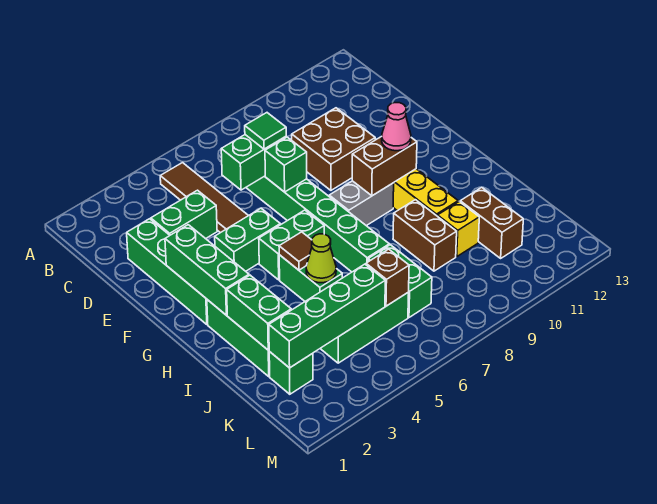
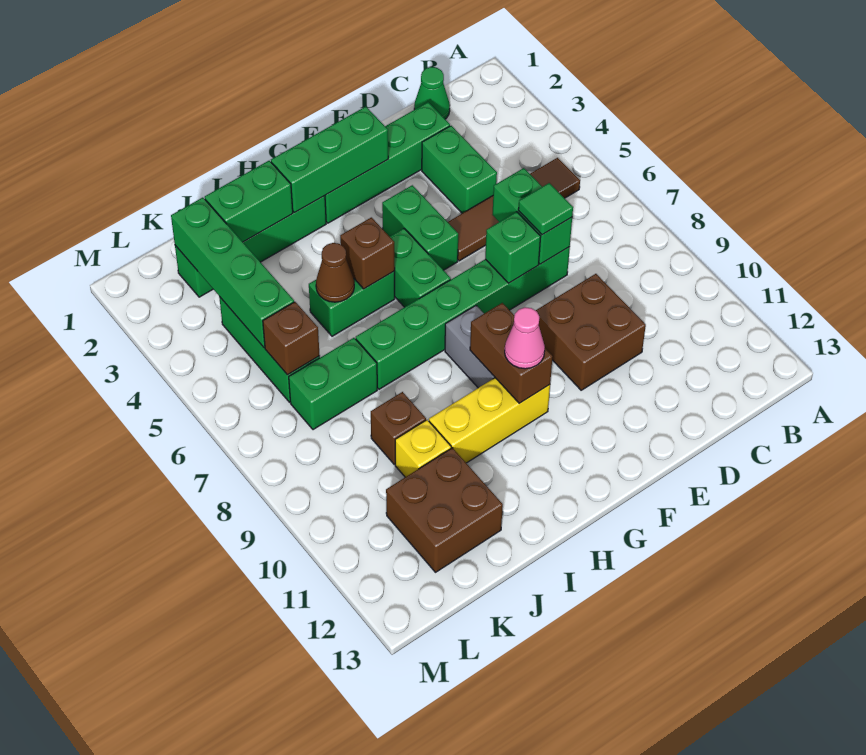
none -> green cone C1 level 1
brown tile H5 level 2 -> brown brick H5 level 2
lime cone I5 level 2 -> brown cone I5 level 2
brown brick I9:J9 level 1 -> brown brick J9 level 1
brown brick J11:K11 level 1 -> brown brick J11:K12 level 1

